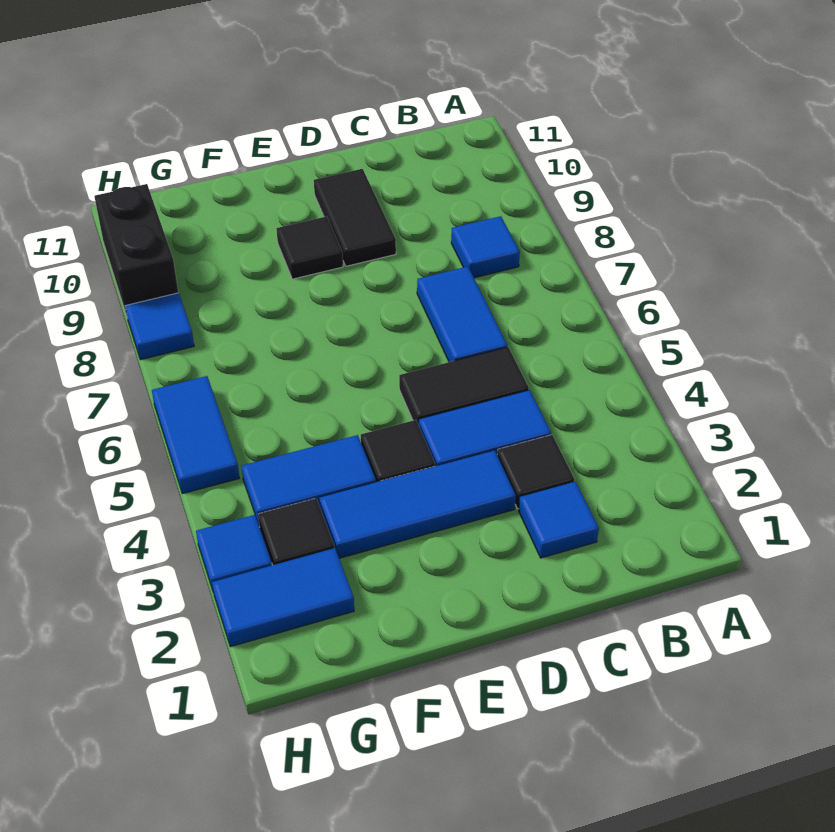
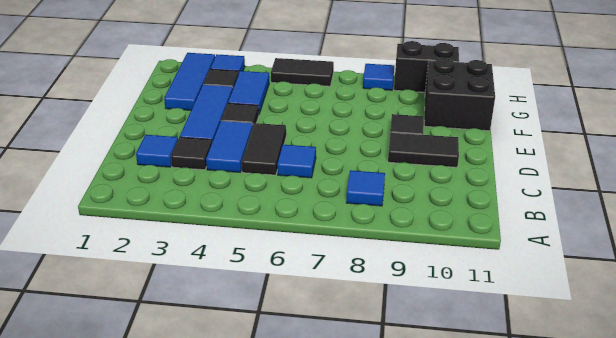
blue tile C6:C7 level 1 -> blue tile C6 level 1
none -> black brick F10:G11 level 1
blue tile G2:H2 level 1 -> blue tile F2:H2 level 1
blue tile H5:H6 level 1 -> black tile H5:H6 level 1

